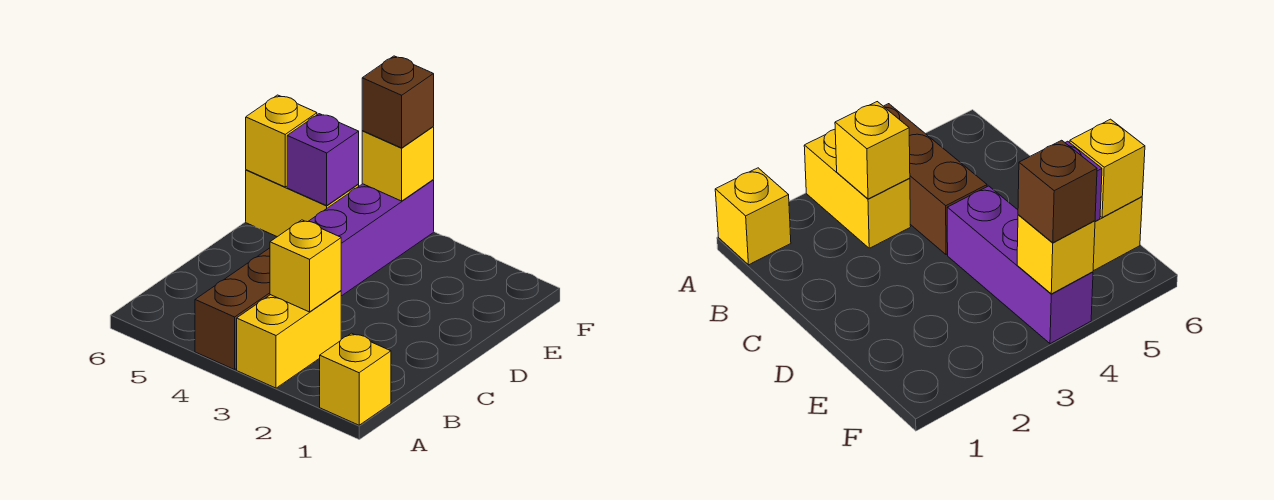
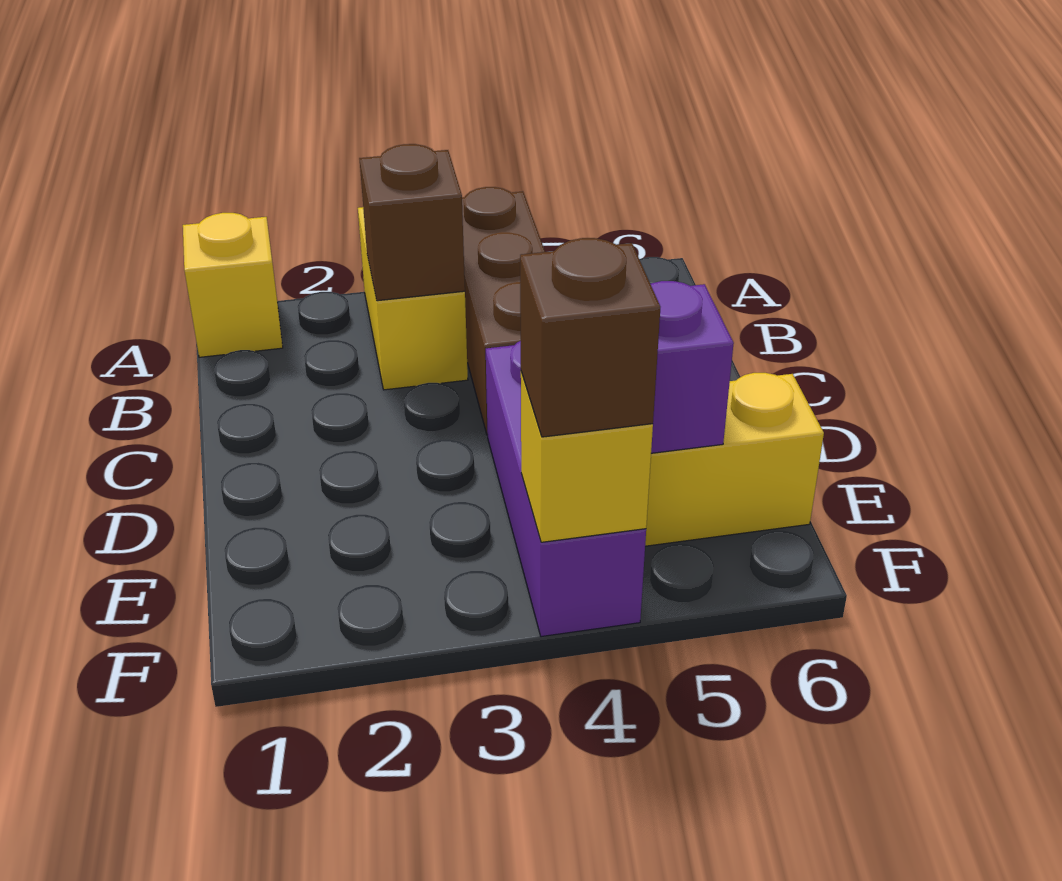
yellow brick B3 level 2 -> brown brick B3 level 2
yellow brick E6 level 2 -> none

